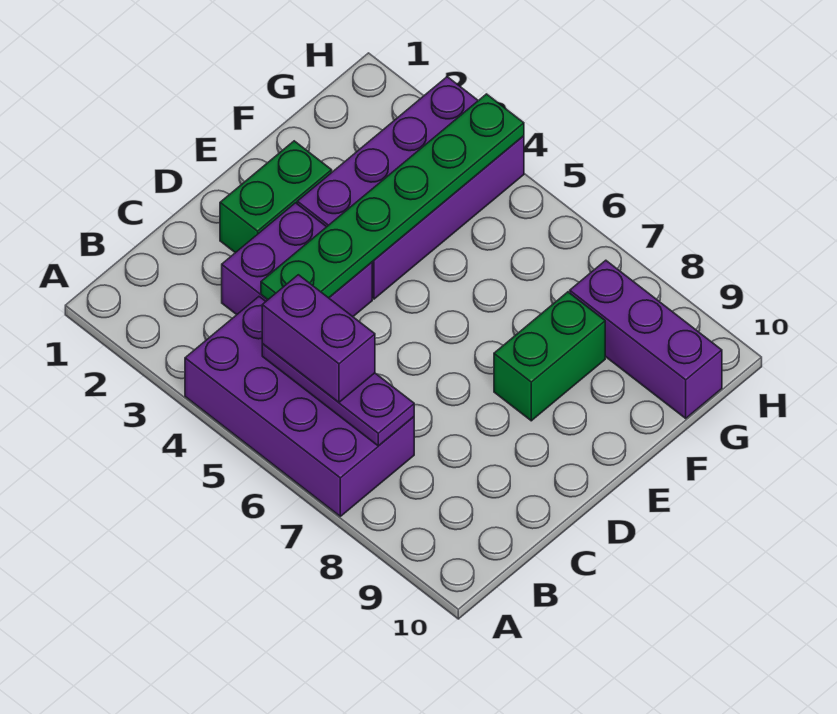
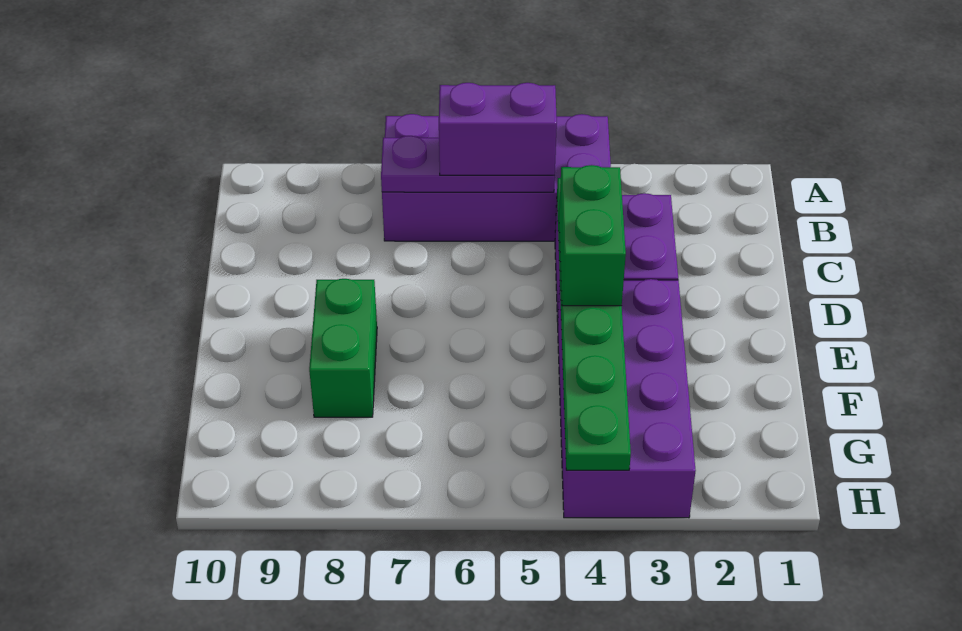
green brick D2:E2 level 1 -> green brick D4:E4 level 3
purple brick G8:G10 level 1 -> none

